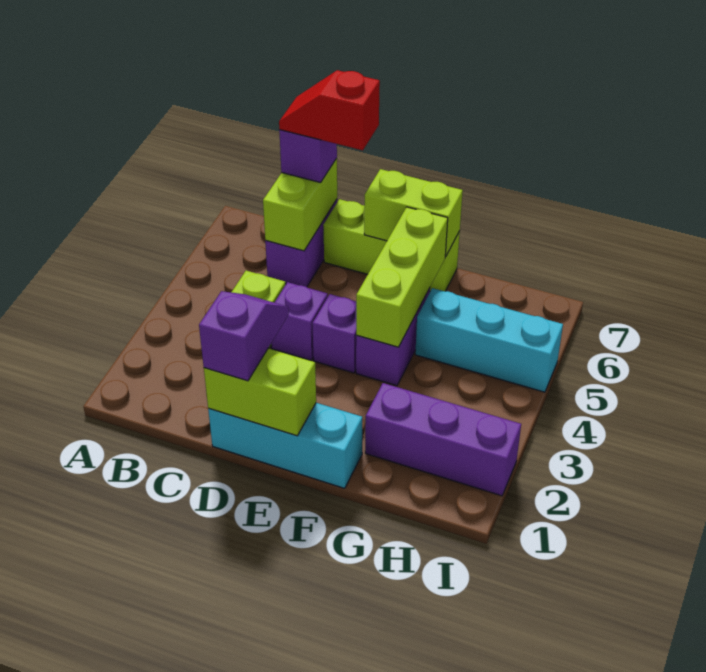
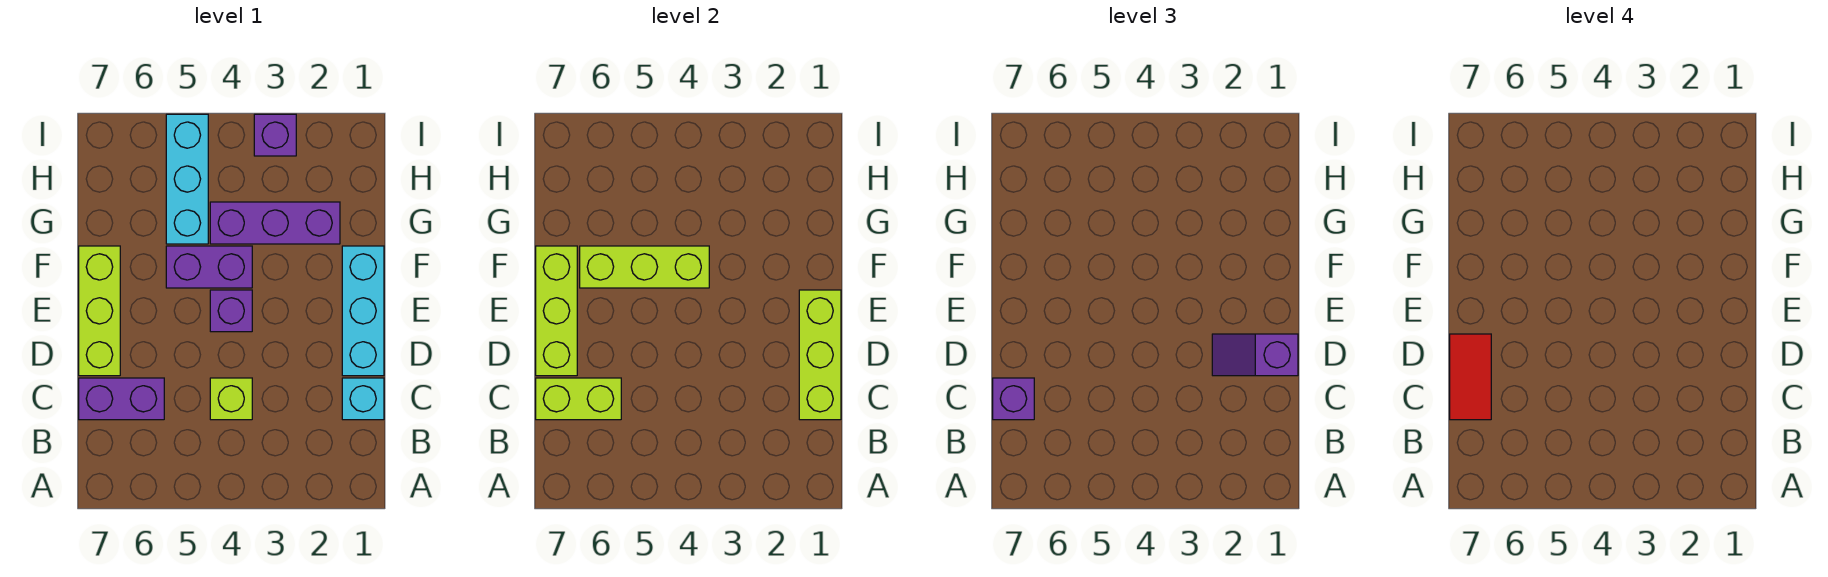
none -> cyan brick C1 level 1
red slope C7:D7 level 4 top D -> red tile C7:D7 level 4
lime brick D1:E1 level 2 -> lime brick C1:E1 level 2
purple brick D4 level 1 -> purple brick I3 level 1
lime brick E7:F7 level 2 -> lime brick D7:F7 level 2
purple brick G2:I2 level 1 -> purple brick G2:G4 level 1

